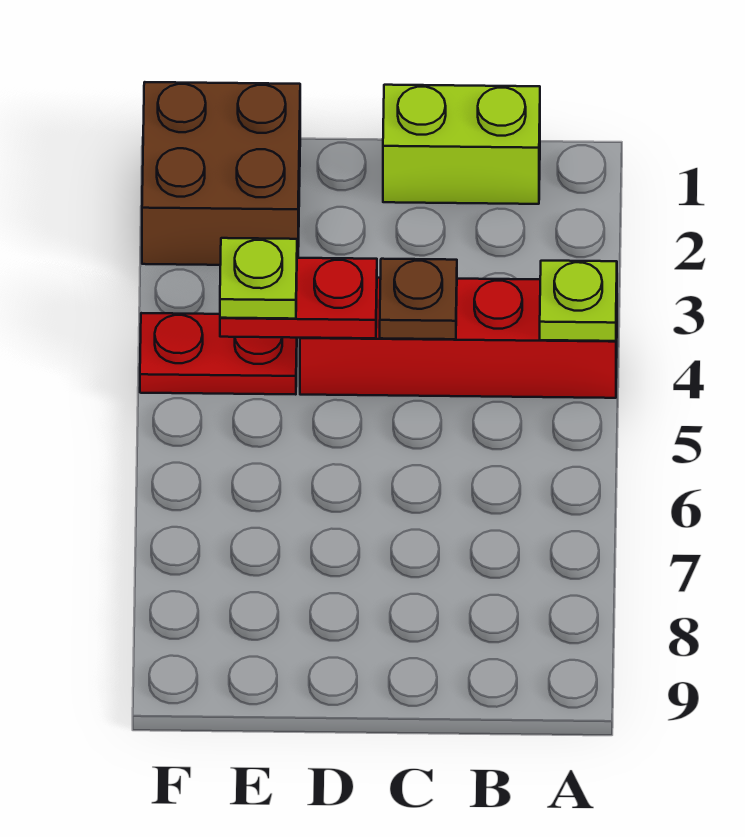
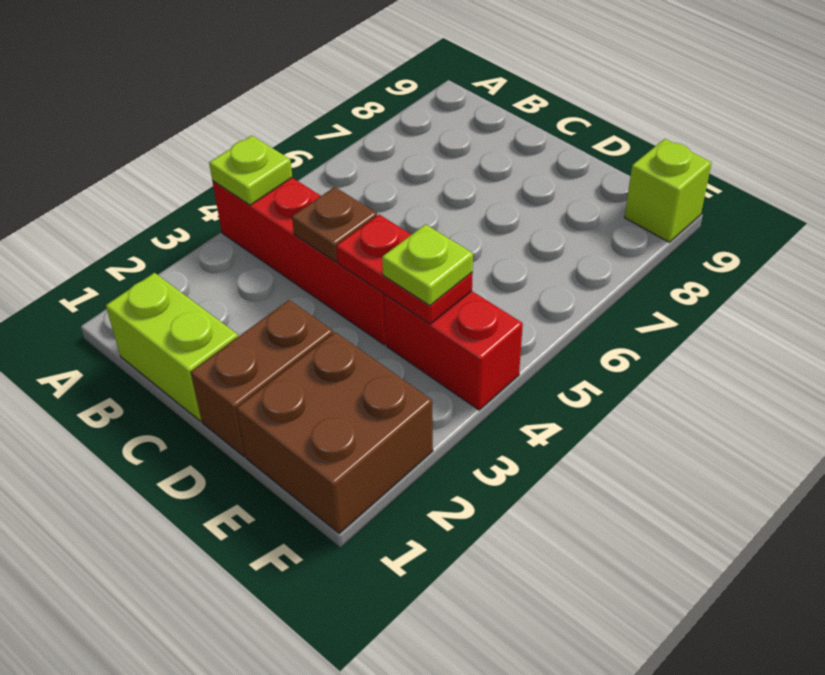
none -> brown brick D1:D2 level 1
red plate E4:F4 level 1 -> red brick E4:F4 level 1
none -> lime brick F9 level 1

